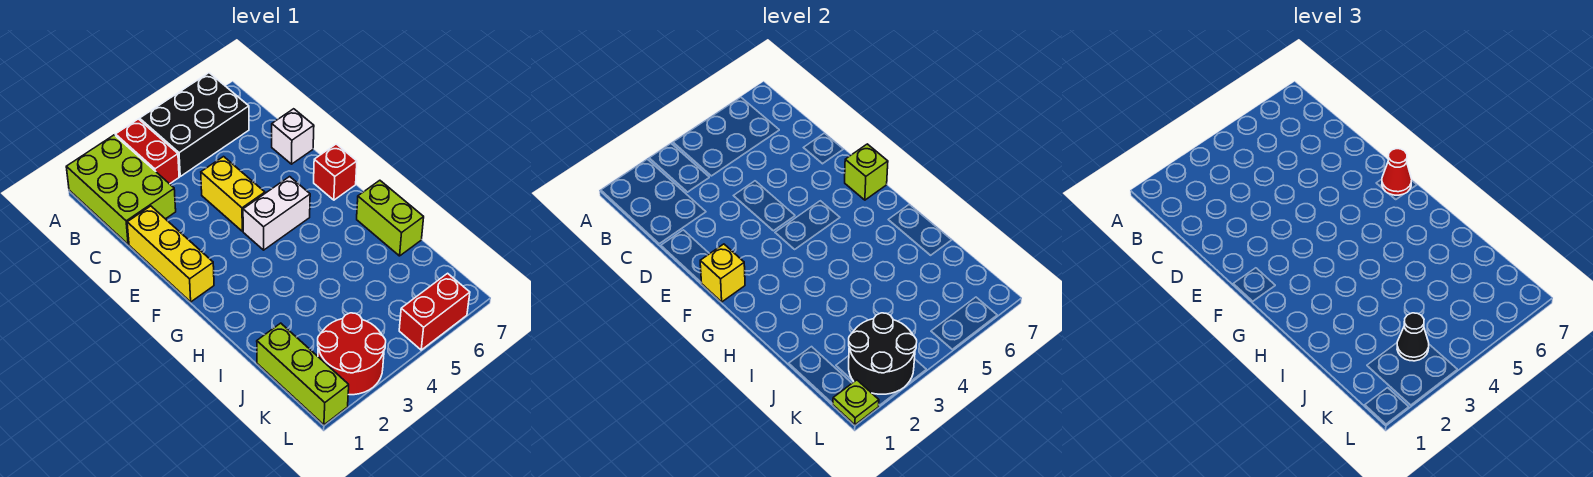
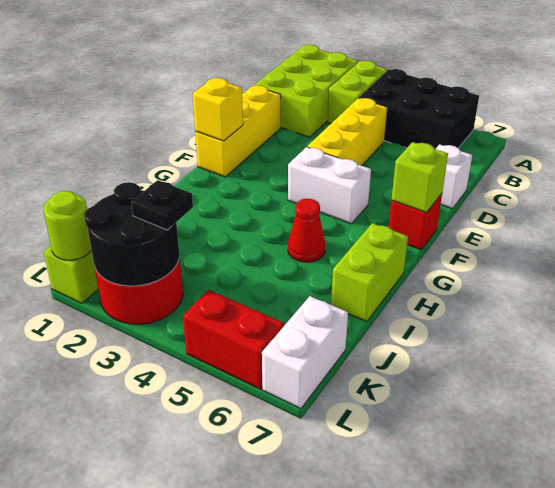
red brick A3:B3 level 1 -> lime brick A3:B3 level 1
yellow brick D4:E4 level 1 -> yellow brick C4:E4 level 1
red cone F7 level 3 -> red cone H5 level 1
black cone K3 level 3 -> black plate K3 level 3
none -> white brick K7:L7 level 1
lime plate L1 level 2 -> lime round brick L1 level 2

